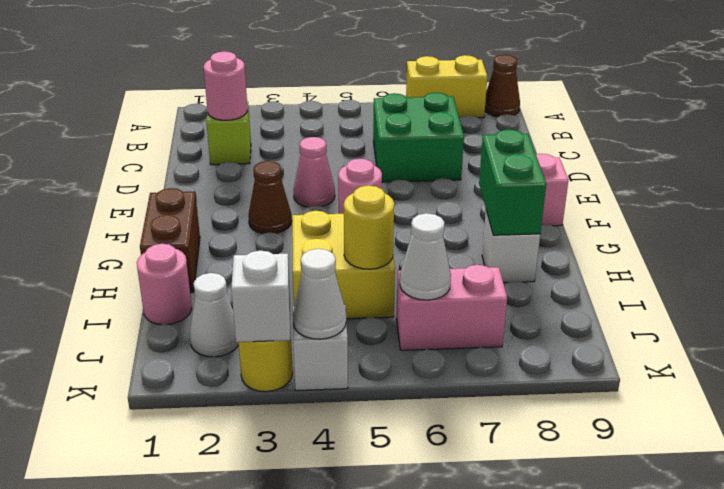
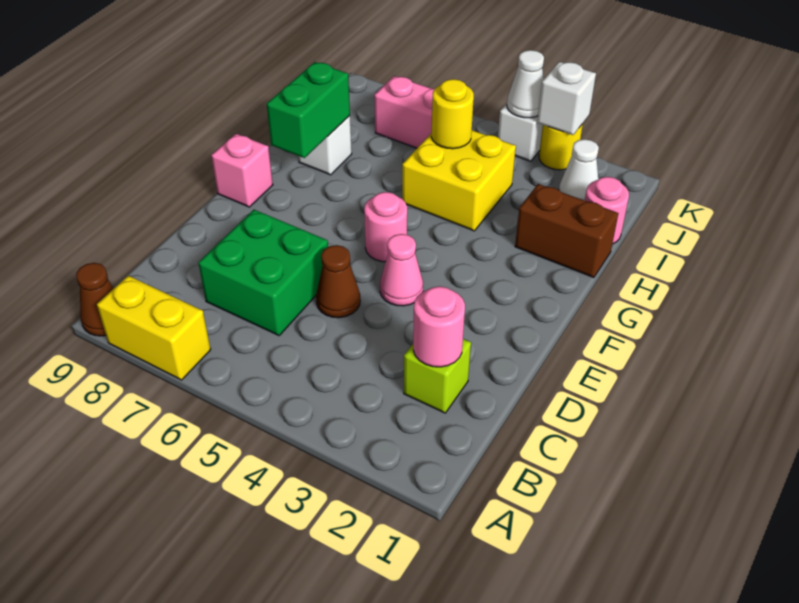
brown cone F3 level 1 -> brown cone D5 level 1
brown brick G1:H1 level 1 -> brown brick H1:H2 level 1
white cone J6 level 2 -> none

